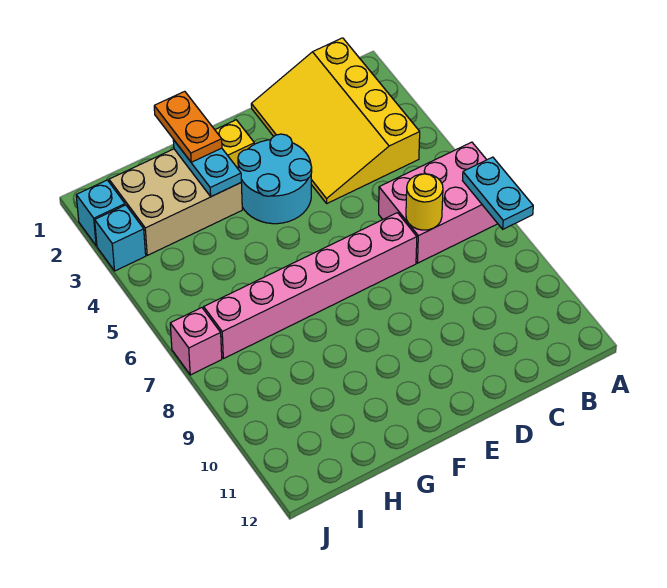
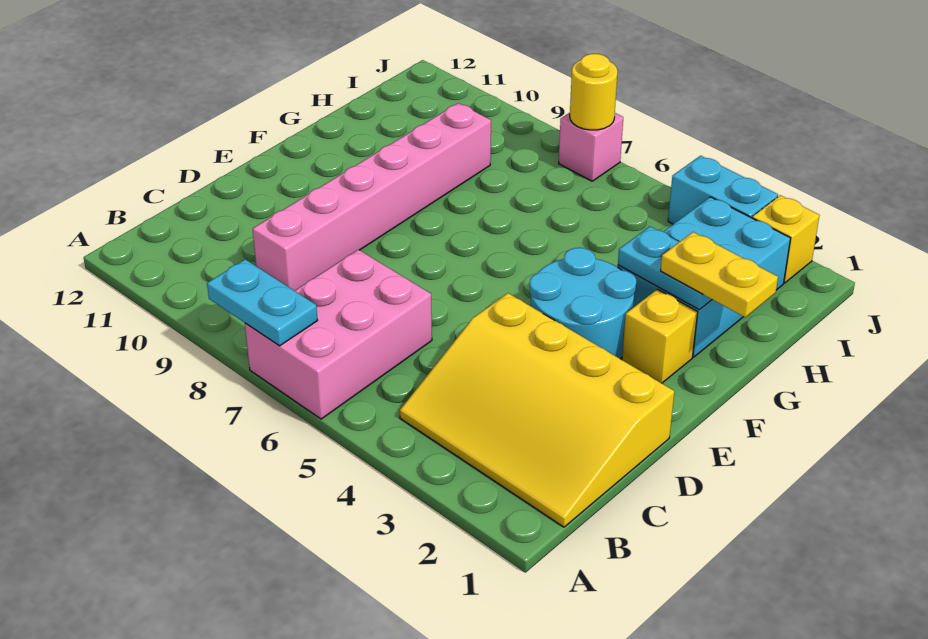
yellow slope B1:D4 level 1 top B -> yellow slope B1:D4 level 1 top D
yellow round brick C7 level 2 -> yellow round brick J7 level 2
pink brick D7:I7 level 1 -> pink brick C9:H9 level 1
orange plate G1:G2 level 3 -> yellow plate G1:G2 level 3
tan brick G2:I3 level 1 -> cyan brick G2:I3 level 1
cyan brick J2 level 1 -> yellow brick J2 level 1
cyan brick J3 level 1 -> cyan brick J3:J4 level 1

